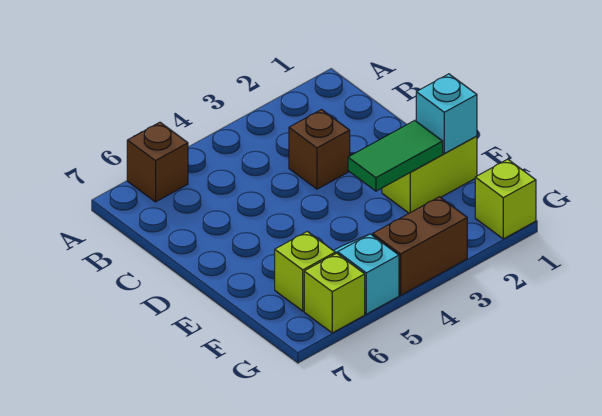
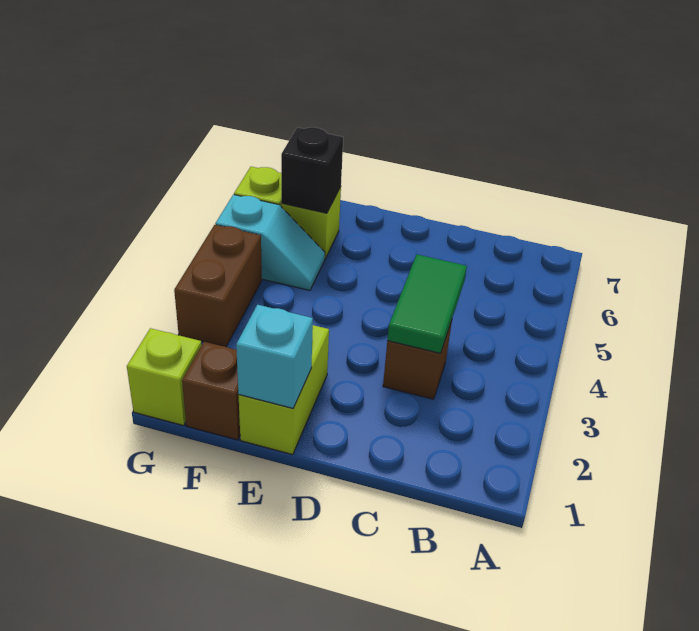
brown brick A6 level 1 -> brown brick F1 level 1
green tile E2:E3 level 2 -> green tile C3:C4 level 2
none -> black brick F6 level 2

